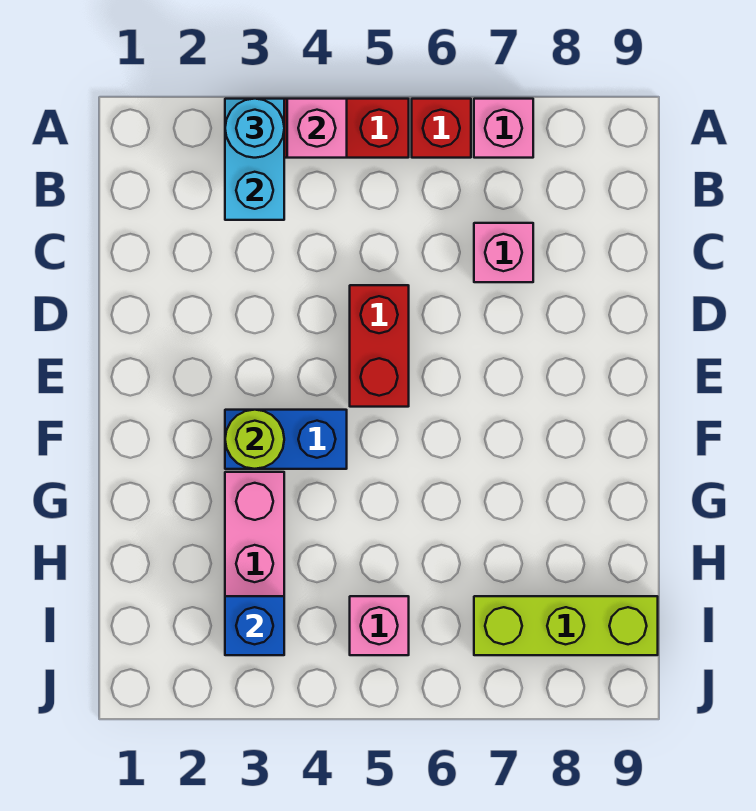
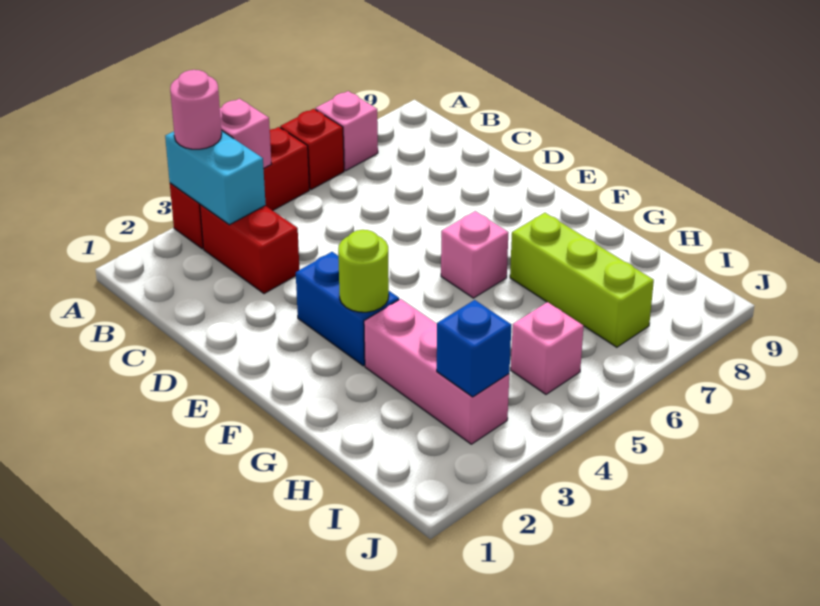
cyan round brick A3 level 3 -> pink round brick A3 level 3
pink brick C7 level 1 -> pink brick F6 level 1
red brick D5:E5 level 1 -> red brick B3:C3 level 1
blue brick F3:F4 level 1 -> blue brick E3:F3 level 1
lime brick I7:I9 level 1 -> lime brick G7:I7 level 1

